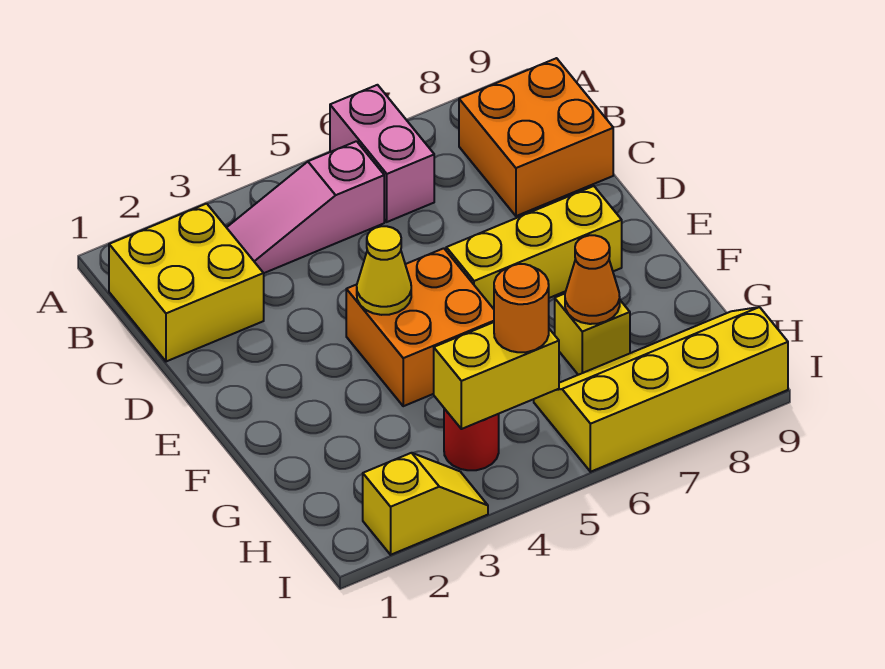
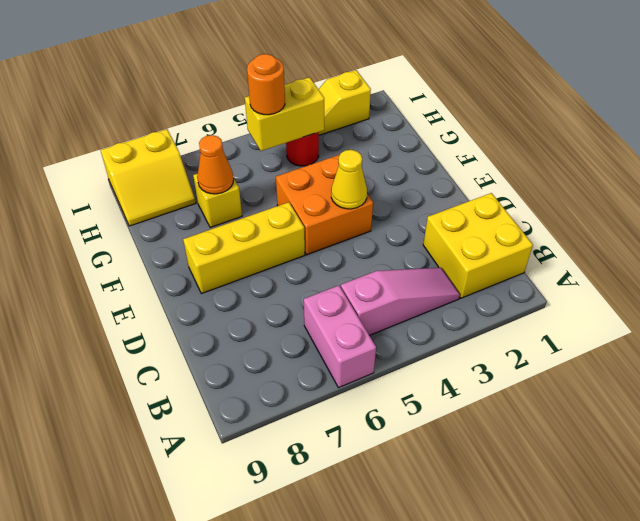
orange brick B8:C9 level 1 -> none
yellow slope H6:I9 level 1 top I -> yellow slope H8:I9 level 1 top I

